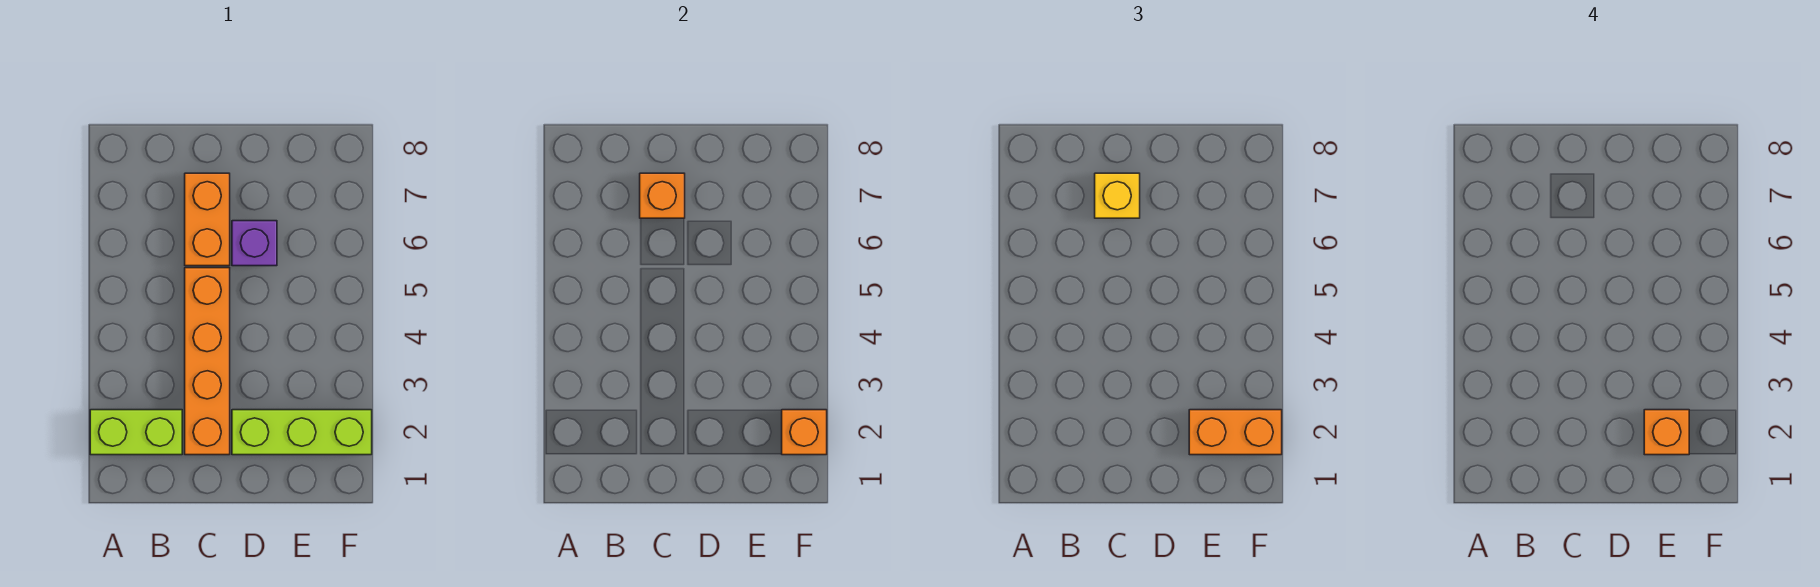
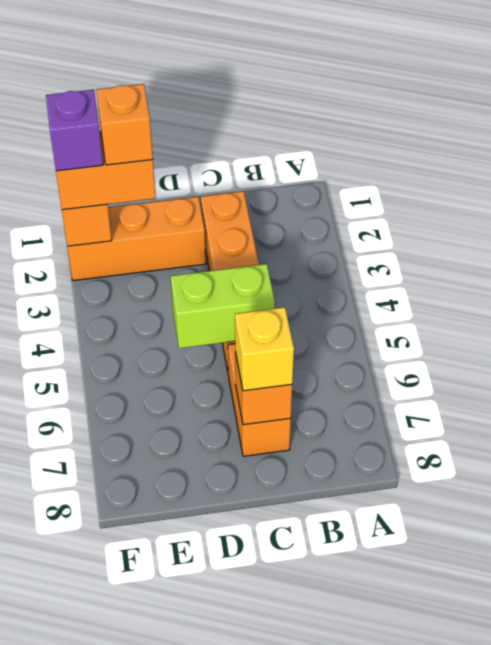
lime brick A2:B2 level 1 -> lime brick C5:D5 level 2
lime brick D2:F2 level 1 -> orange brick D2:F2 level 1
purple brick D6 level 1 -> purple brick F2 level 4

